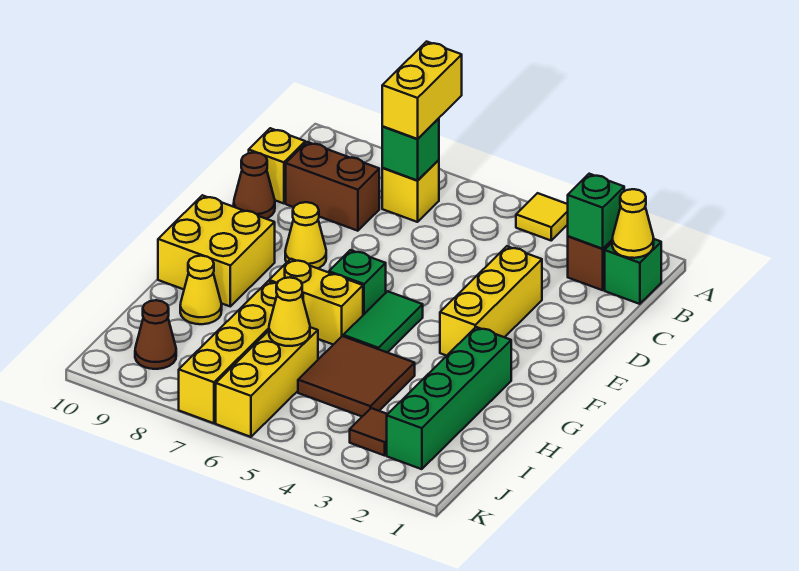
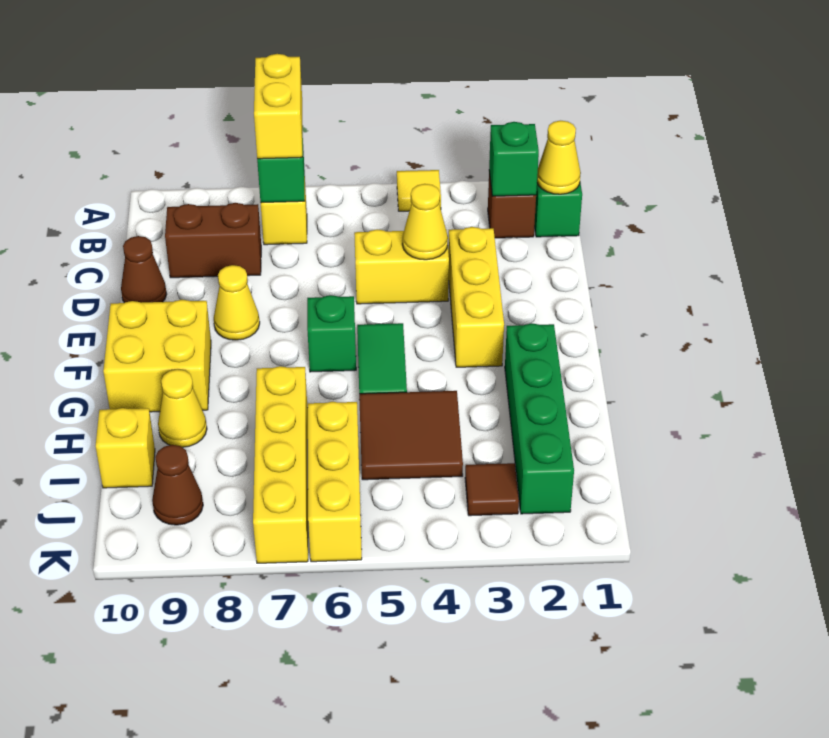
yellow brick C10 level 1 -> yellow brick I10 level 1
yellow brick G6:G7 level 1 -> yellow brick D4:D5 level 1
yellow cone I6 level 2 -> yellow cone D4 level 2

